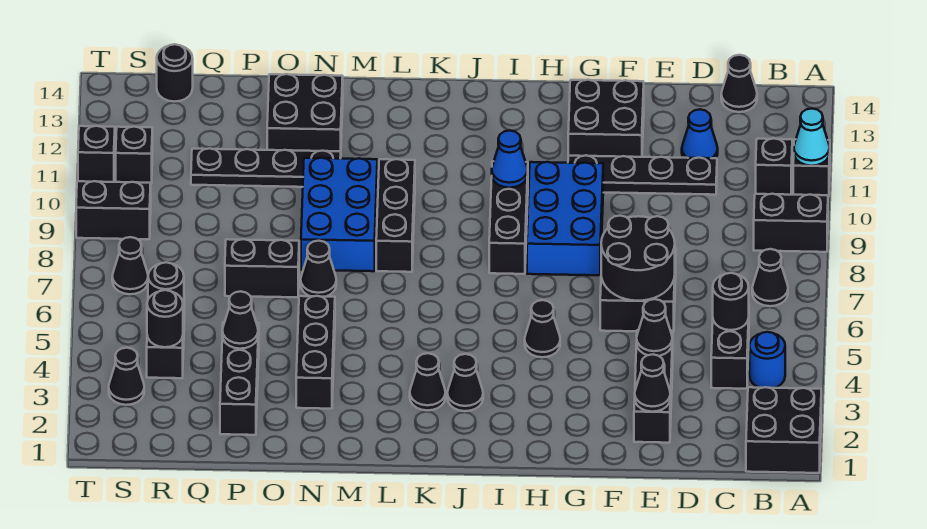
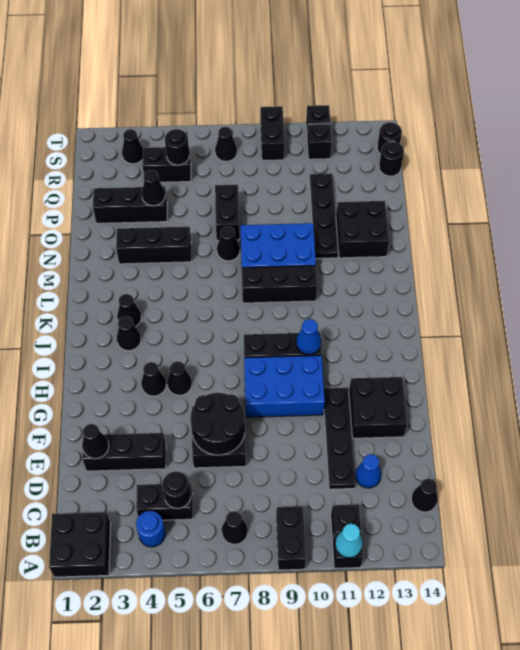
black cone E4 level 2 -> black cone H4 level 1
black round brick R4 level 2 -> black round brick S14 level 1

